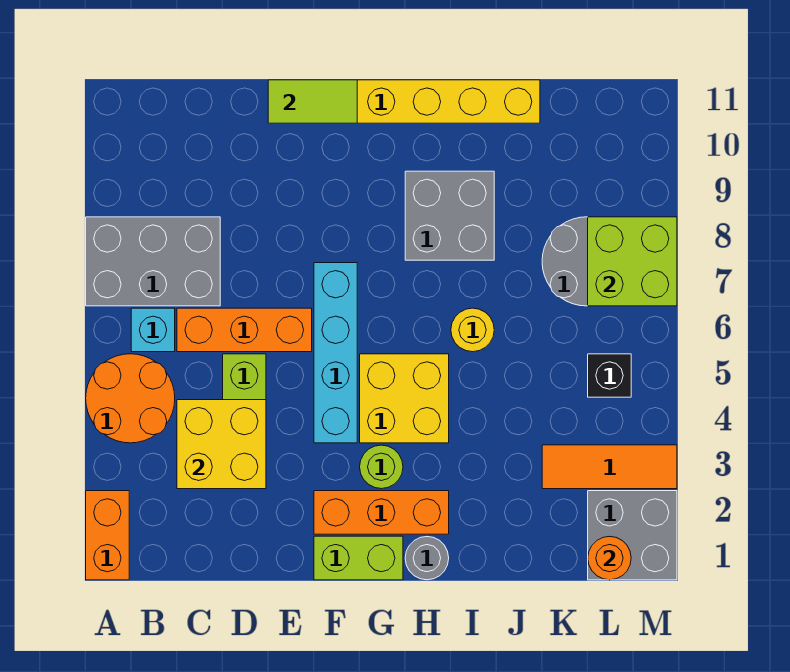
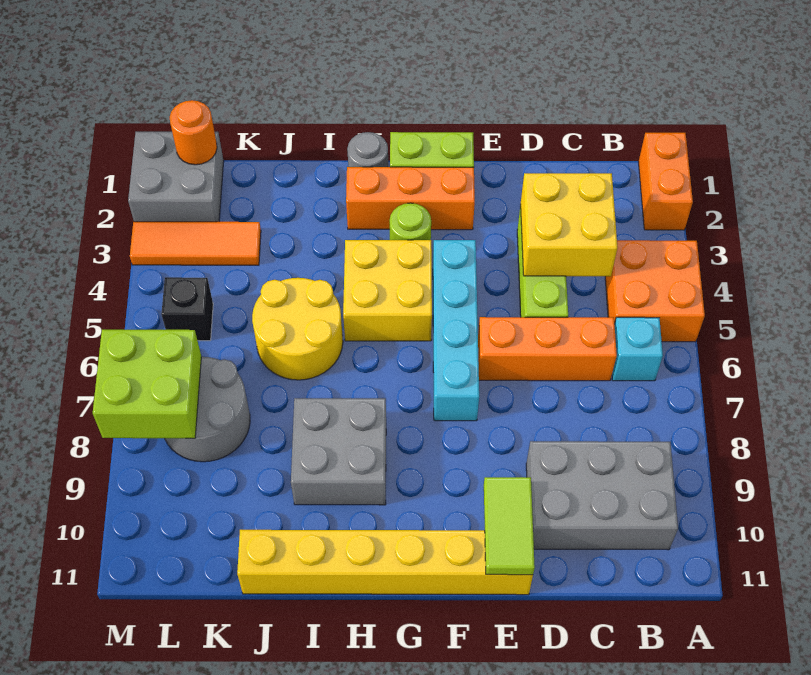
orange round brick A4:B5 level 1 -> orange brick A4:B5 level 1
grey brick A7:C8 level 1 -> grey brick B9:D10 level 1
lime tile E11:F11 level 2 -> lime tile E10:E11 level 2
yellow round brick I6 level 1 -> yellow round brick I5:J6 level 1

